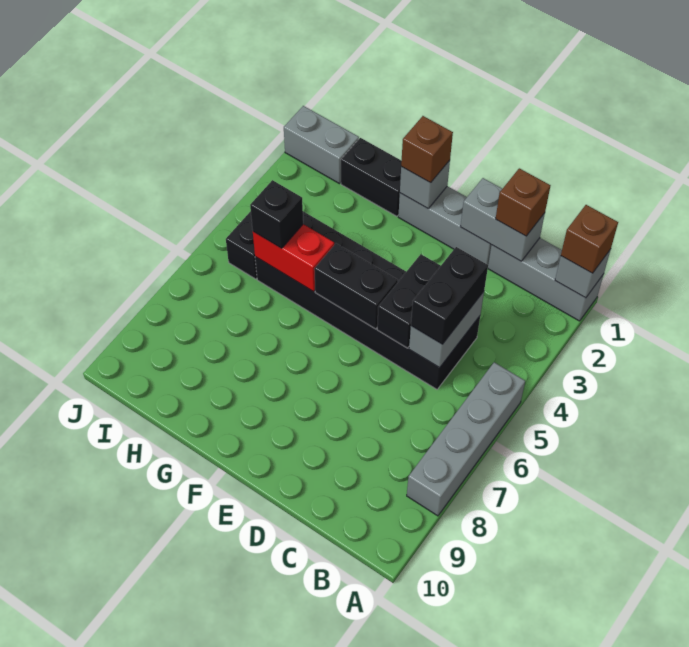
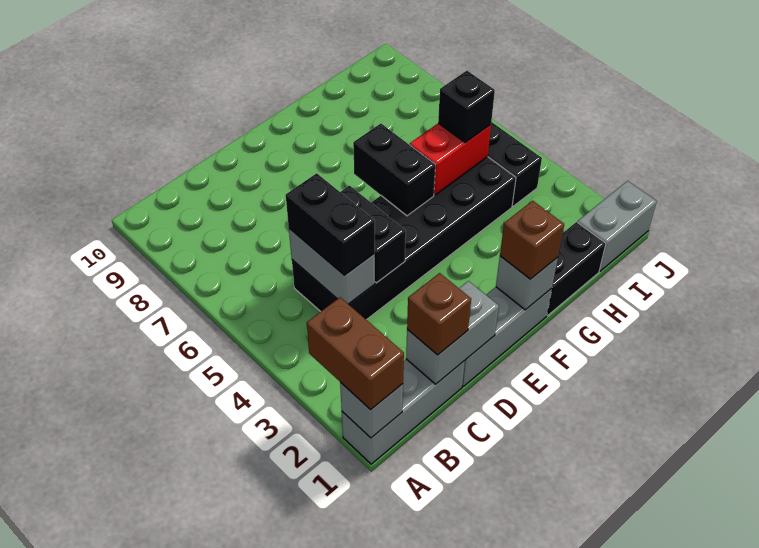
brown brick A1 level 3 -> brown brick A1:A2 level 3
grey brick A5:A8 level 1 -> none
black brick E5:F5 level 2 -> black brick F5:F6 level 2

